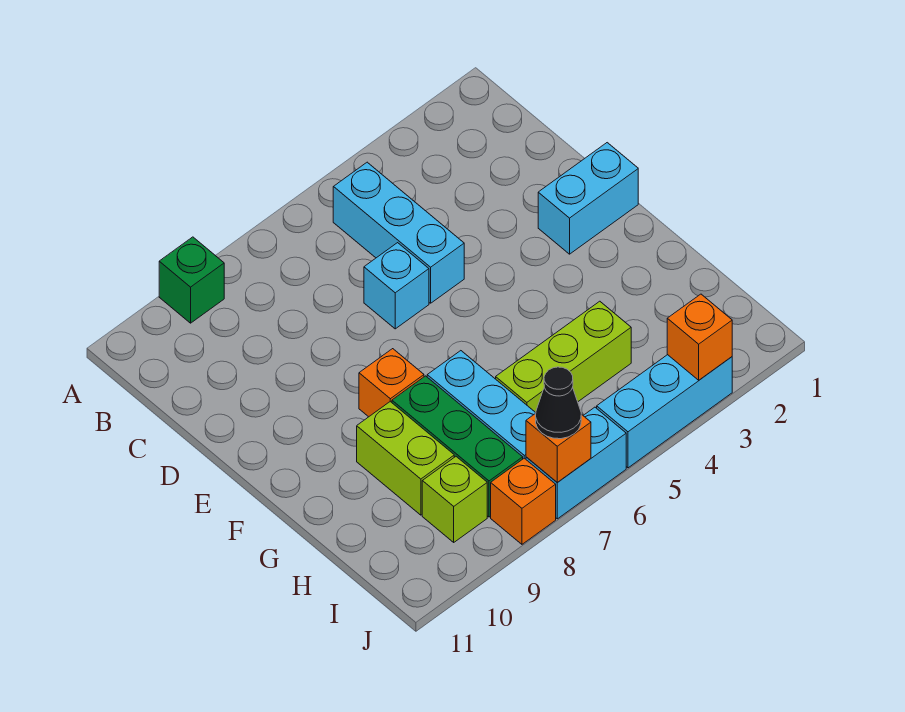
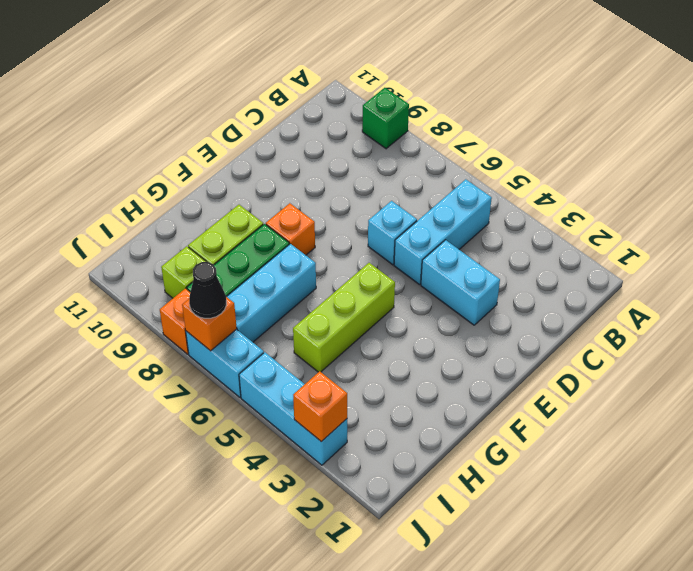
cyan brick E1:E2 level 1 -> cyan brick D3:D4 level 1
lime brick H4:H6 level 1 -> lime brick F5:H5 level 1

